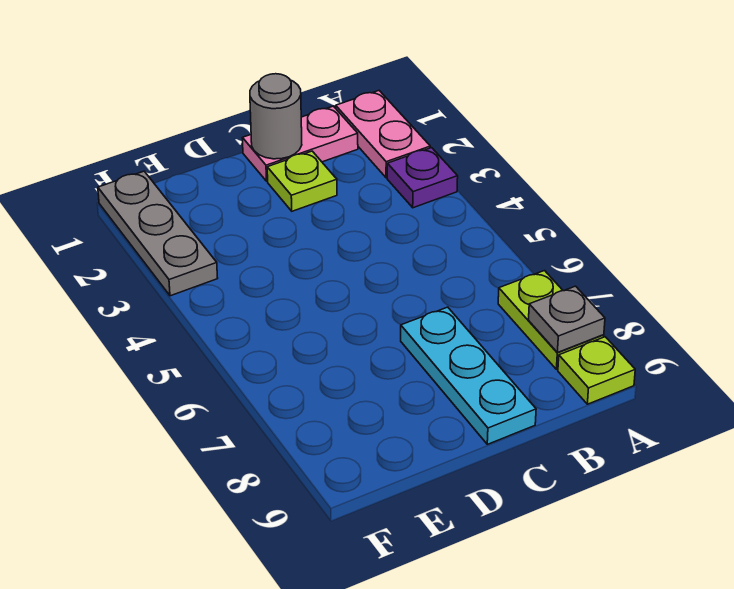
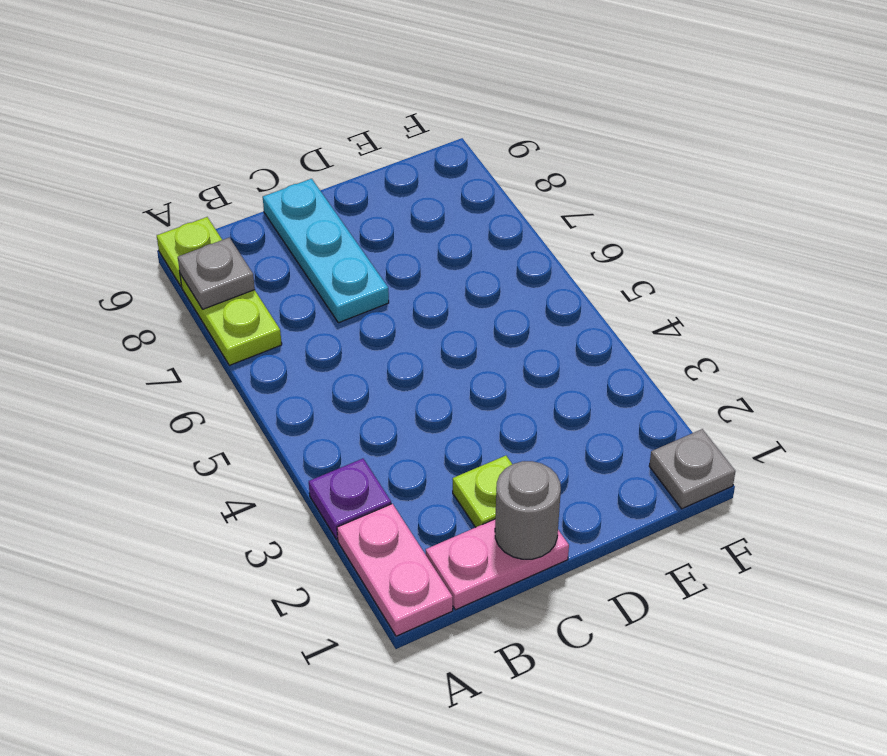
grey plate F1:F3 level 1 -> grey plate F1 level 1

